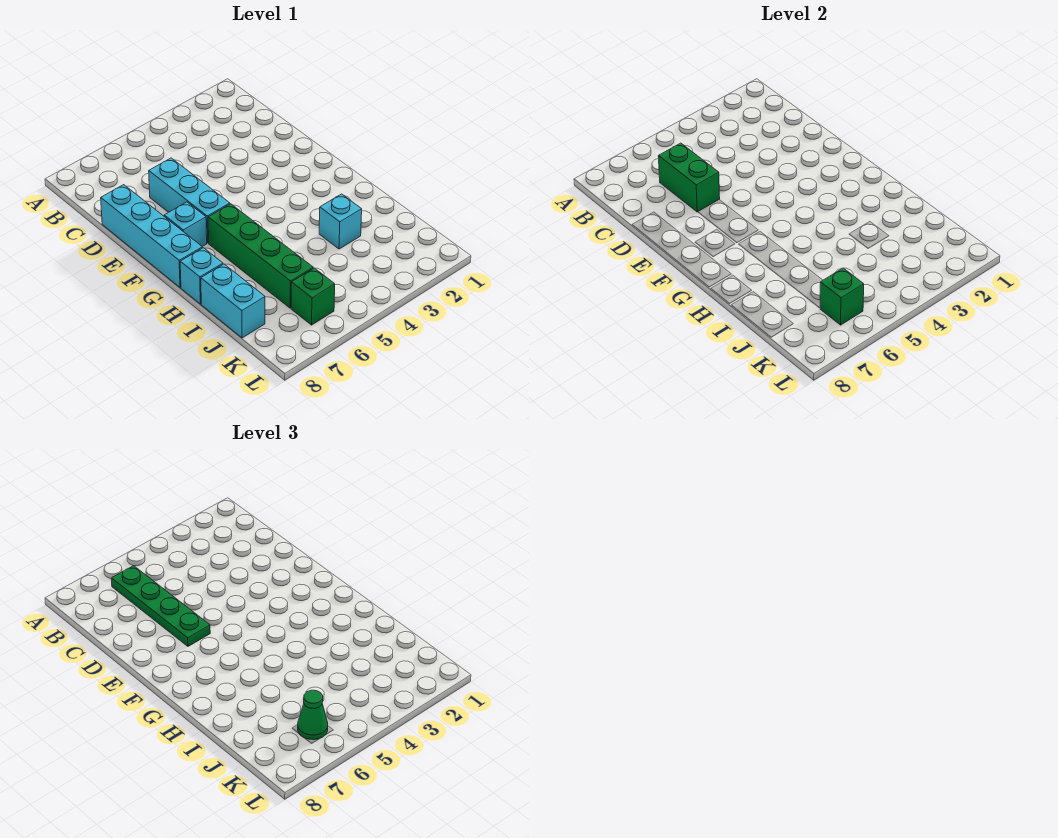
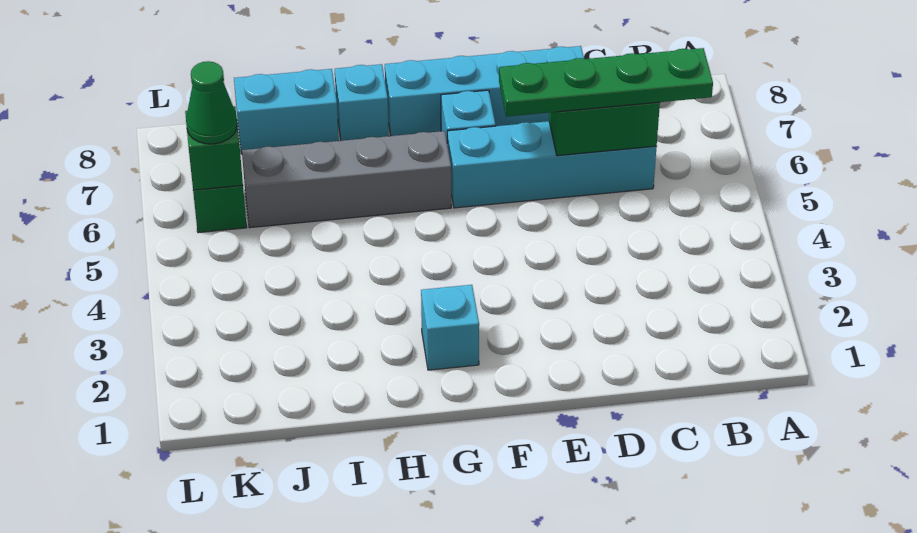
cyan brick D6:F6 level 1 -> cyan brick C6:F6 level 1
green brick G6:J6 level 1 -> grey brick G6:J6 level 1
cyan brick I3 level 1 -> cyan brick G2 level 1

